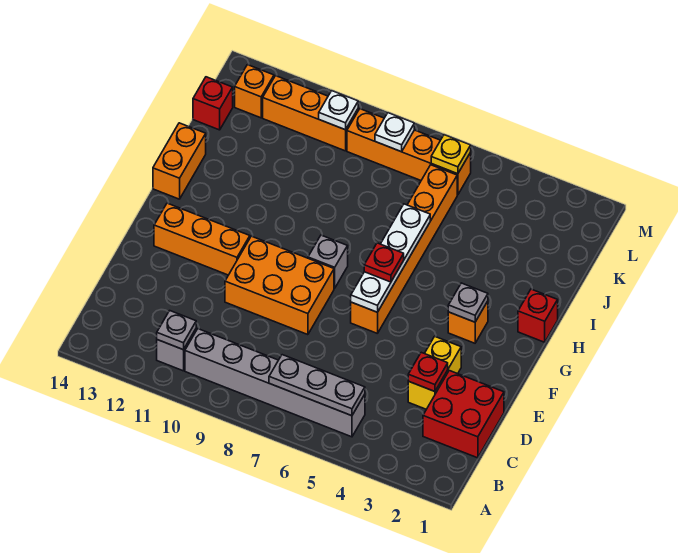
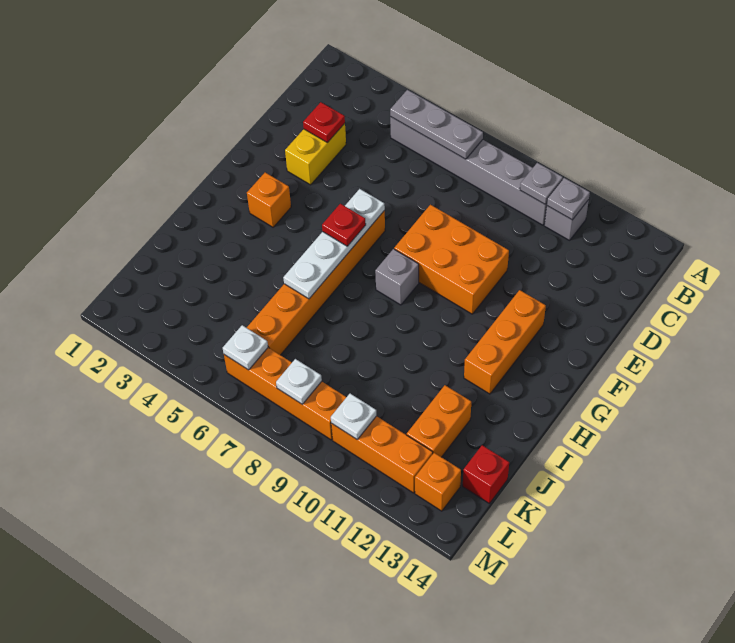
red brick C1:D2 level 1 -> none
orange brick F11:F13 level 1 -> orange brick F12:H12 level 1
grey plate G3 level 2 -> grey plate B10 level 2
red brick H1 level 1 -> none
orange brick H14:I14 level 1 -> orange brick J12:K12 level 1
yellow plate L6 level 2 -> white plate L6 level 2

